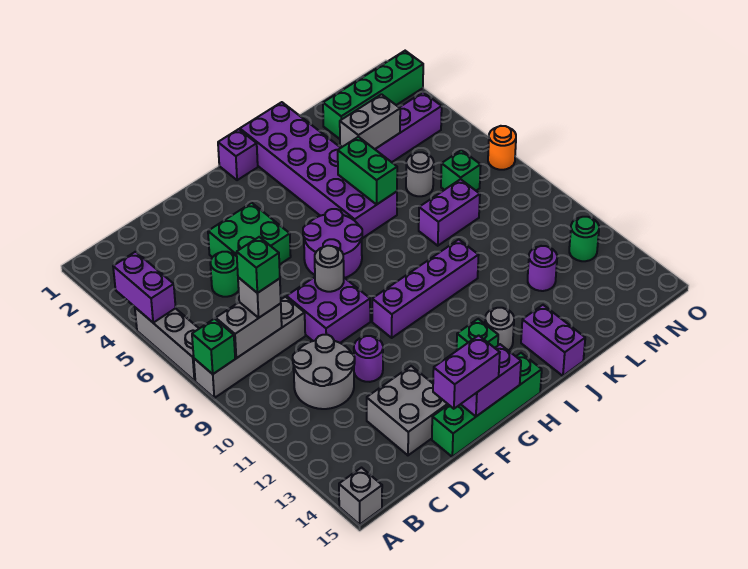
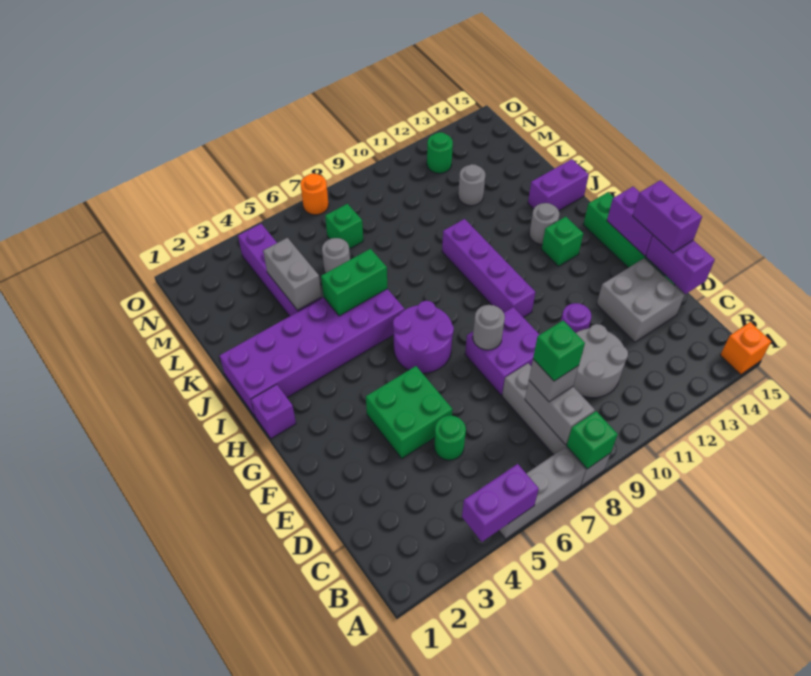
grey brick A15 level 1 -> orange brick A15 level 1
purple brick K8:L8 level 1 -> purple brick D15:E15 level 2
green brick L2:O2 level 1 -> none
purple round brick L12 level 1 -> grey round brick L12 level 1

